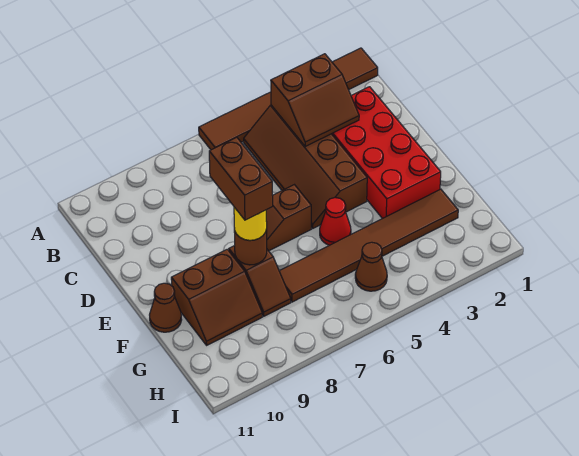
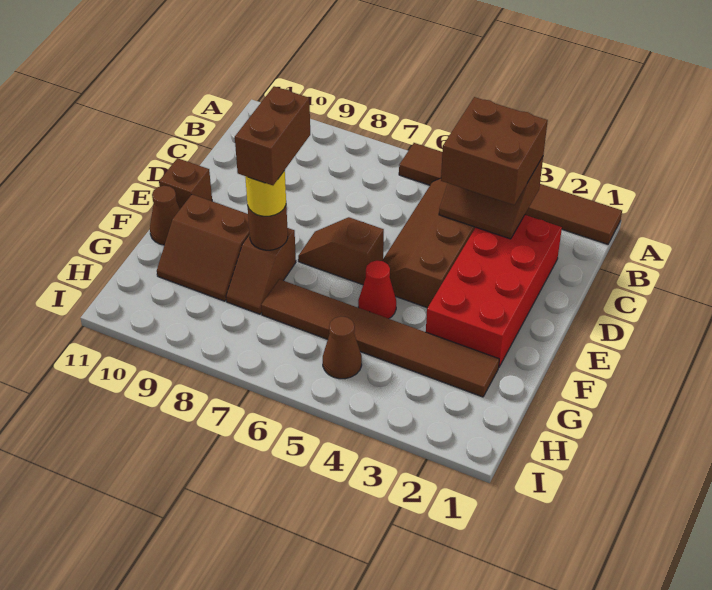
none -> brown brick B3:C4 level 3
none -> brown brick E11 level 1

